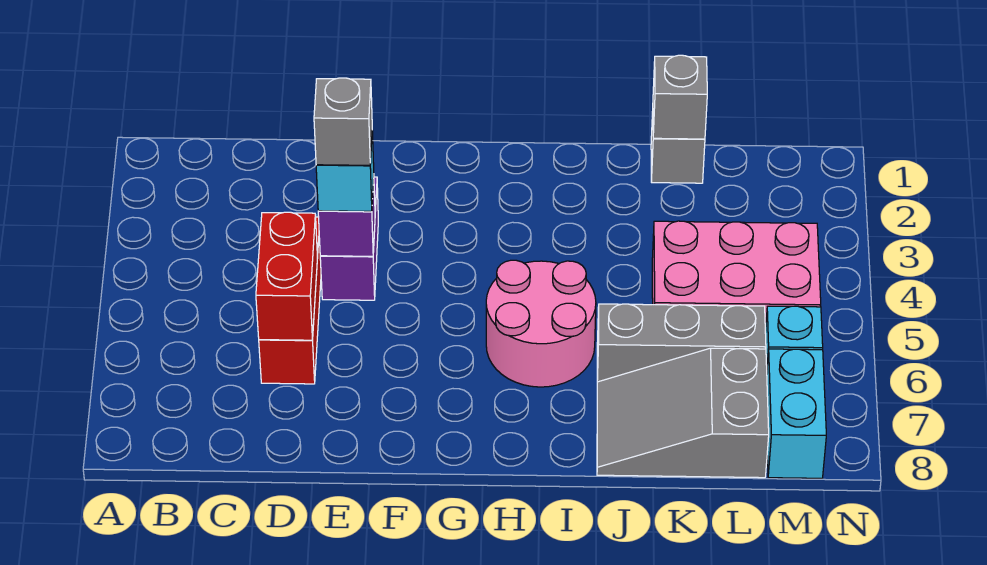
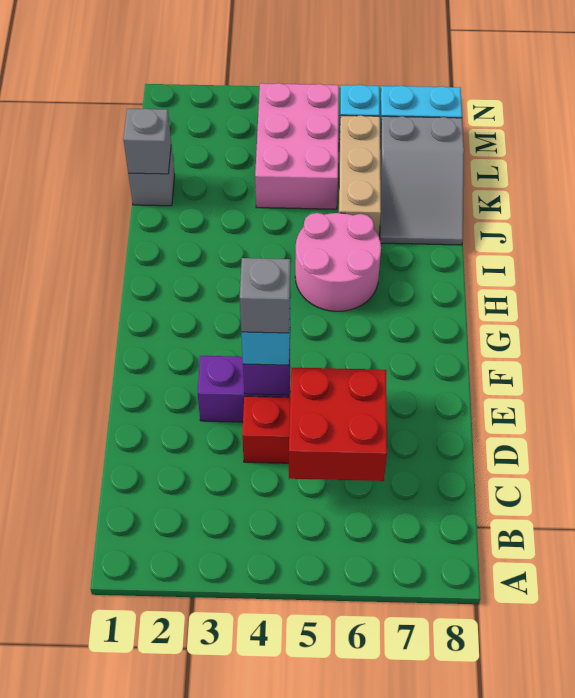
red brick D5:D6 level 2 -> red brick C5:D6 level 2
grey brick J6:L6 level 1 -> tan brick J6:L6 level 1

